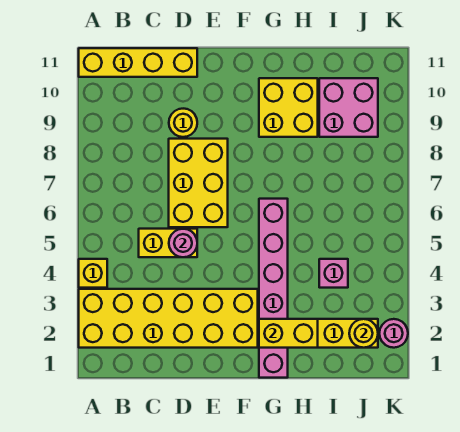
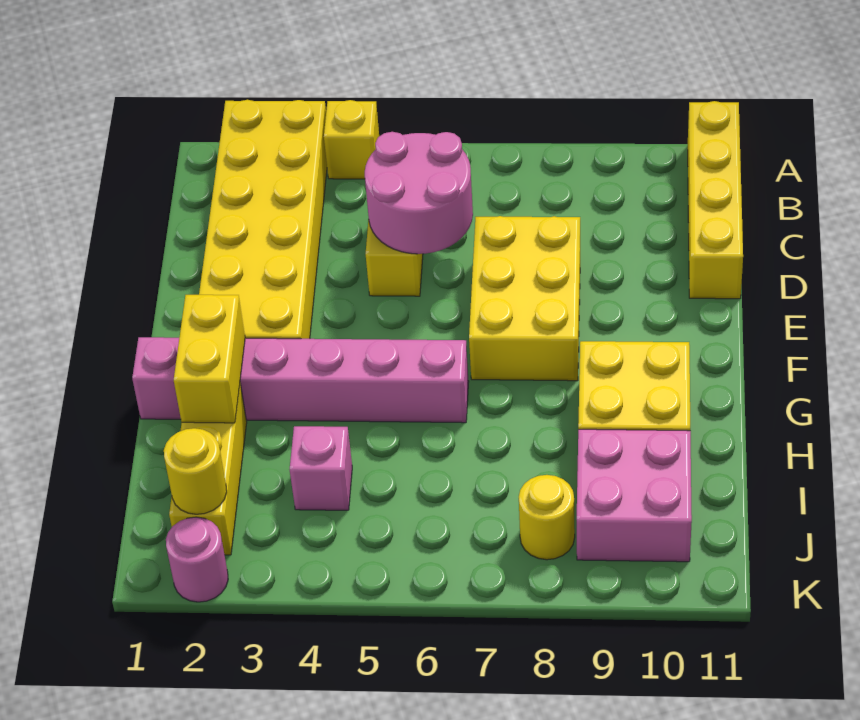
pink round brick D5 level 2 -> pink round brick C5:D6 level 2
yellow brick D6:E8 level 1 -> yellow brick D7:F8 level 1
yellow round brick D9 level 1 -> yellow round brick J8 level 1

